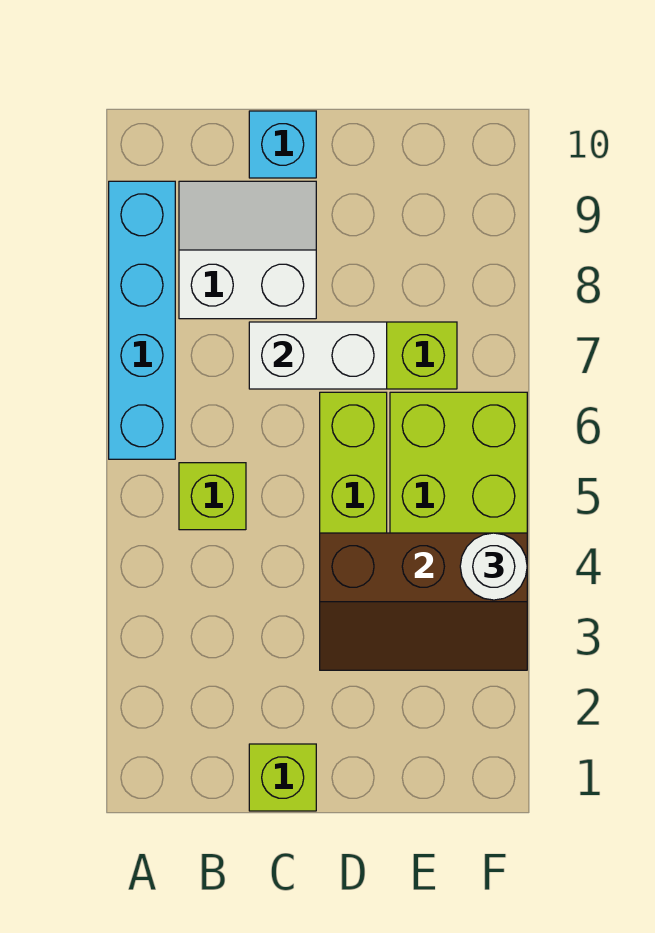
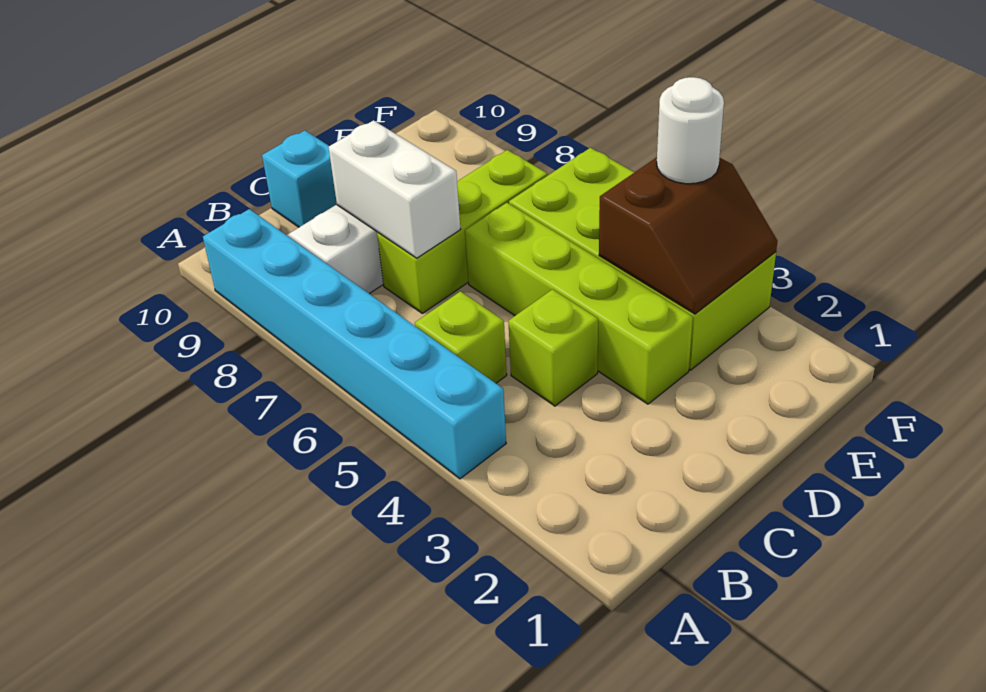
cyan brick A6:A9 level 1 -> cyan brick A4:A9 level 1
lime brick C1 level 1 -> lime brick C4 level 1
white brick C7:D7 level 2 -> white brick C7:C8 level 2
brown slope D3:F4 level 2 top 4 -> brown slope E3:F4 level 2 top 4

